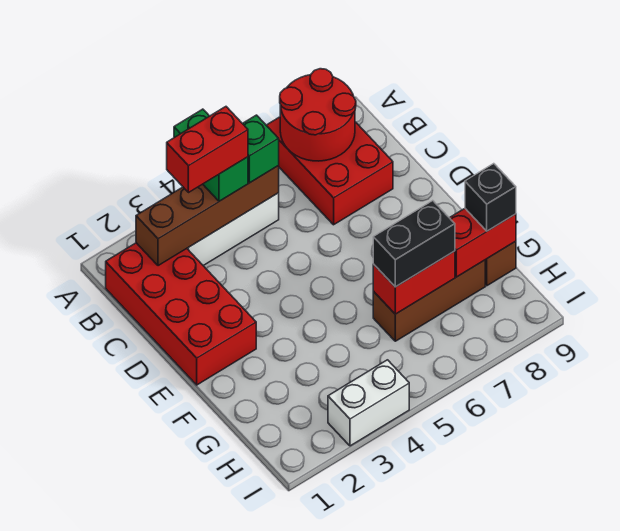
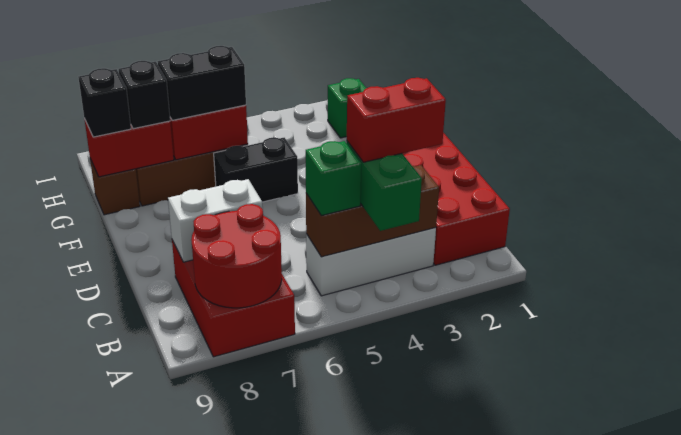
brown brick B2:B5 level 2 -> brown brick B3:B5 level 2
none -> black brick F5:F6 level 1
none -> black brick G8 level 3
none -> green brick H2 level 1
white brick I3:I4 level 1 -> white brick C7:C8 level 2

